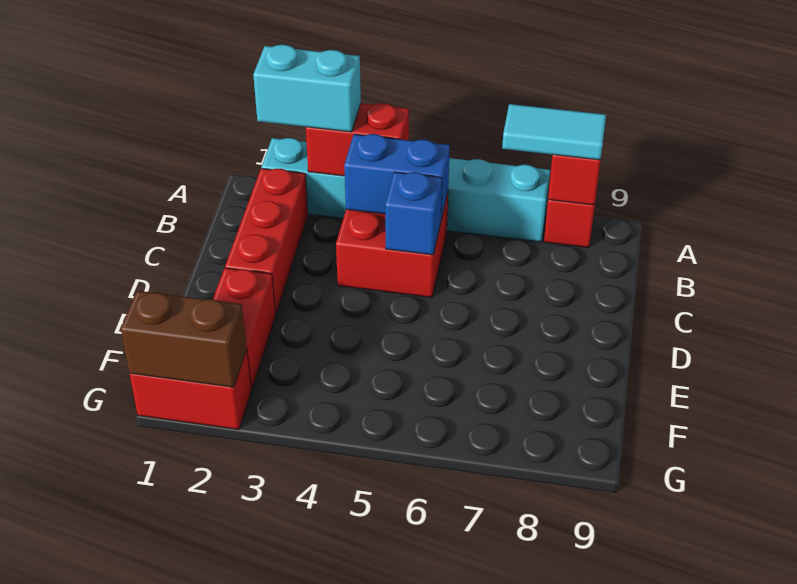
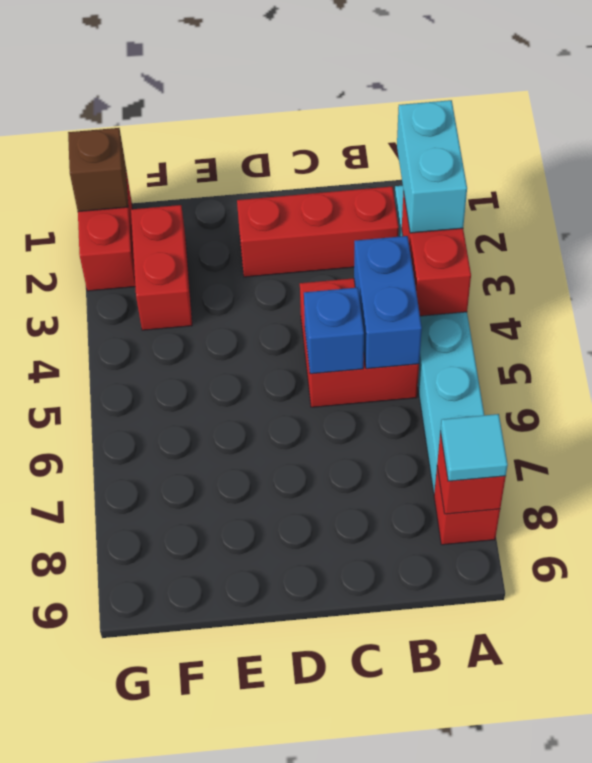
cyan tile A7:A8 level 3 -> cyan tile A8 level 3
red brick E2:F2 level 1 -> red brick F2:F3 level 1
brown brick G1:G2 level 2 -> brown brick G1 level 2

